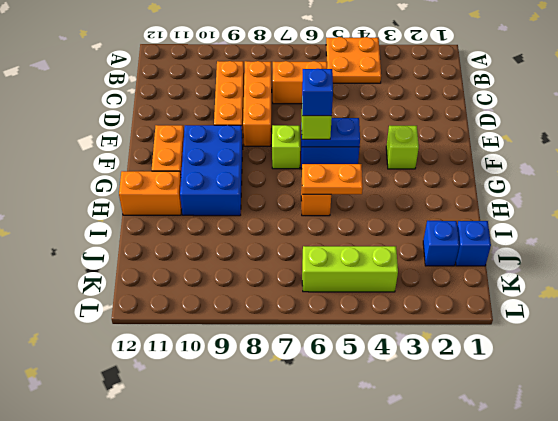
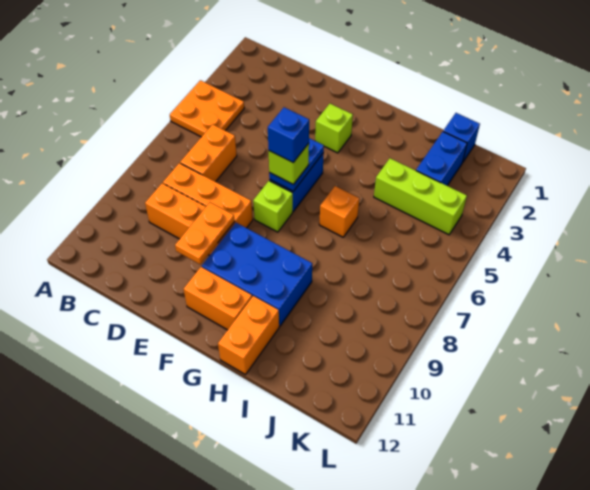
orange plate H5:H6 level 2 -> orange plate E9:E10 level 2
blue brick J2 level 1 -> blue brick J2:J3 level 1
lime brick K4:K6 level 1 -> lime brick I4:K4 level 1

